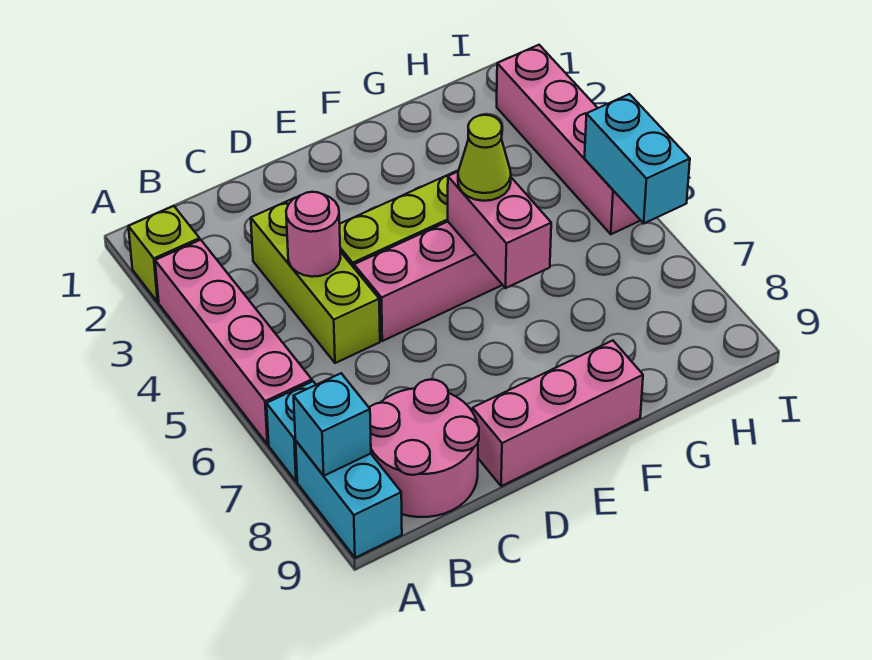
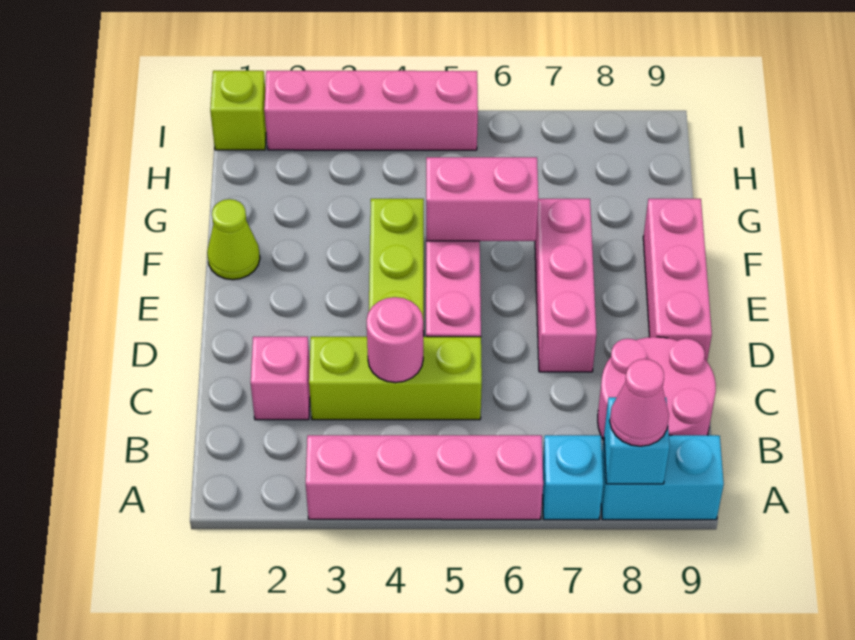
lime brick A2 level 1 -> lime brick I1 level 1
none -> pink cone A8 level 3
none -> pink brick C2 level 1
none -> pink brick D7:F7 level 1
lime cone F5 level 3 -> lime cone F1 level 1
cyan brick I5:I6 level 2 -> none

